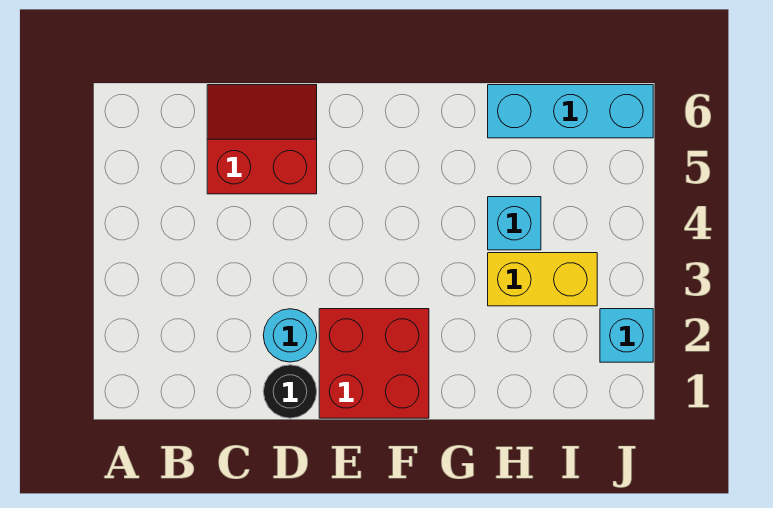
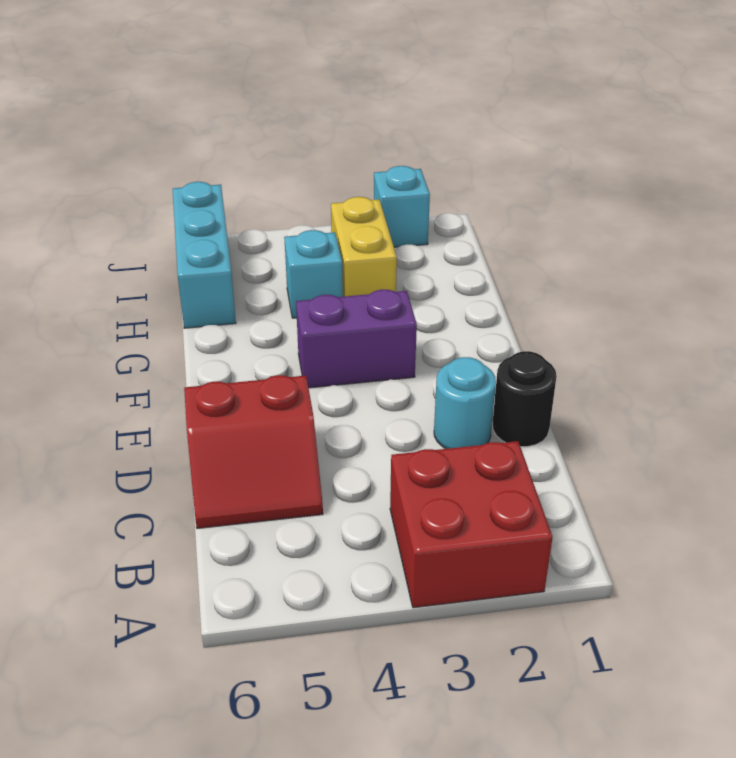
red slope C5:D6 level 1 top 5 -> red slope C5:D6 level 1 top D
red brick E1:F2 level 1 -> red brick A2:B3 level 1
none -> purple brick F3:F4 level 1

